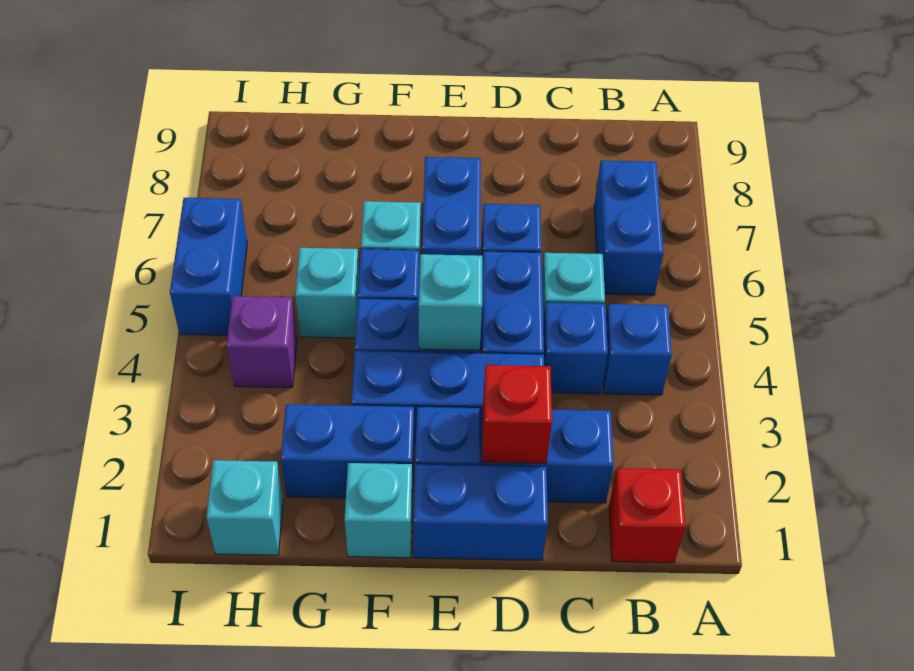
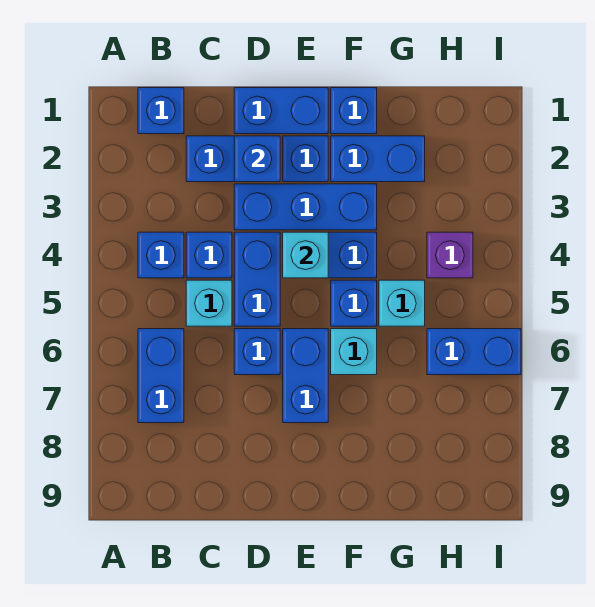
red brick B1 level 1 -> blue brick B1 level 1
red brick D2 level 2 -> blue brick D2 level 2
cyan brick F1 level 1 -> blue brick F1 level 1
cyan brick H1 level 1 -> none
blue brick I5:I6 level 1 -> blue brick H6:I6 level 1

